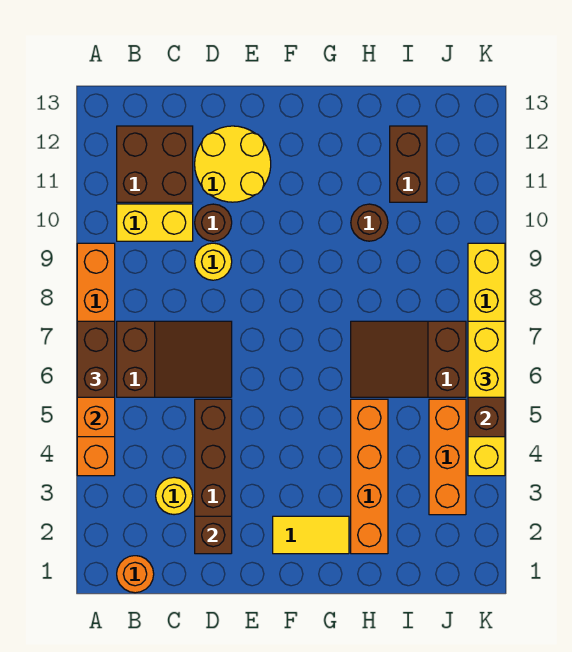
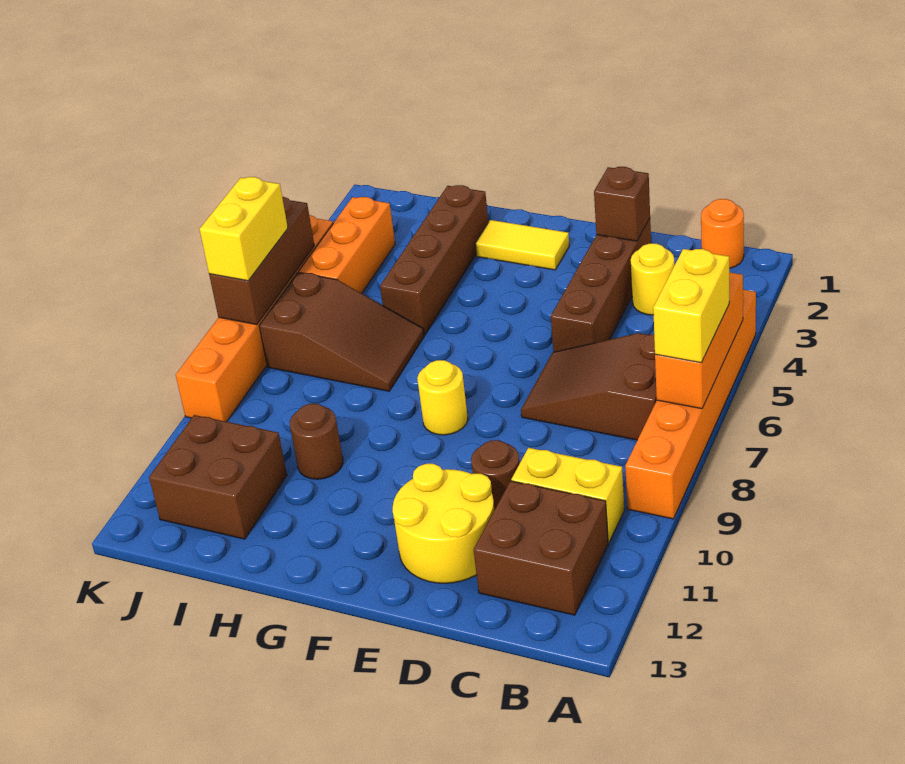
brown brick A6:A7 level 3 -> yellow brick A6:A7 level 3
yellow round brick D9 level 1 -> yellow round brick F8 level 1
orange brick H2:H5 level 1 -> brown brick H2:H5 level 1
brown brick I11:I12 level 1 -> brown brick I11:J12 level 1
yellow brick K4:K9 level 1 -> orange brick K4:K9 level 1

